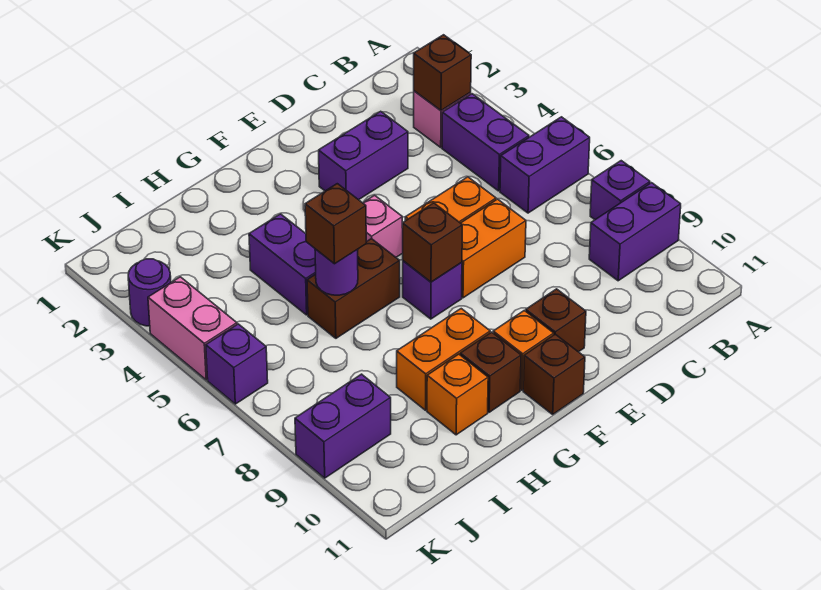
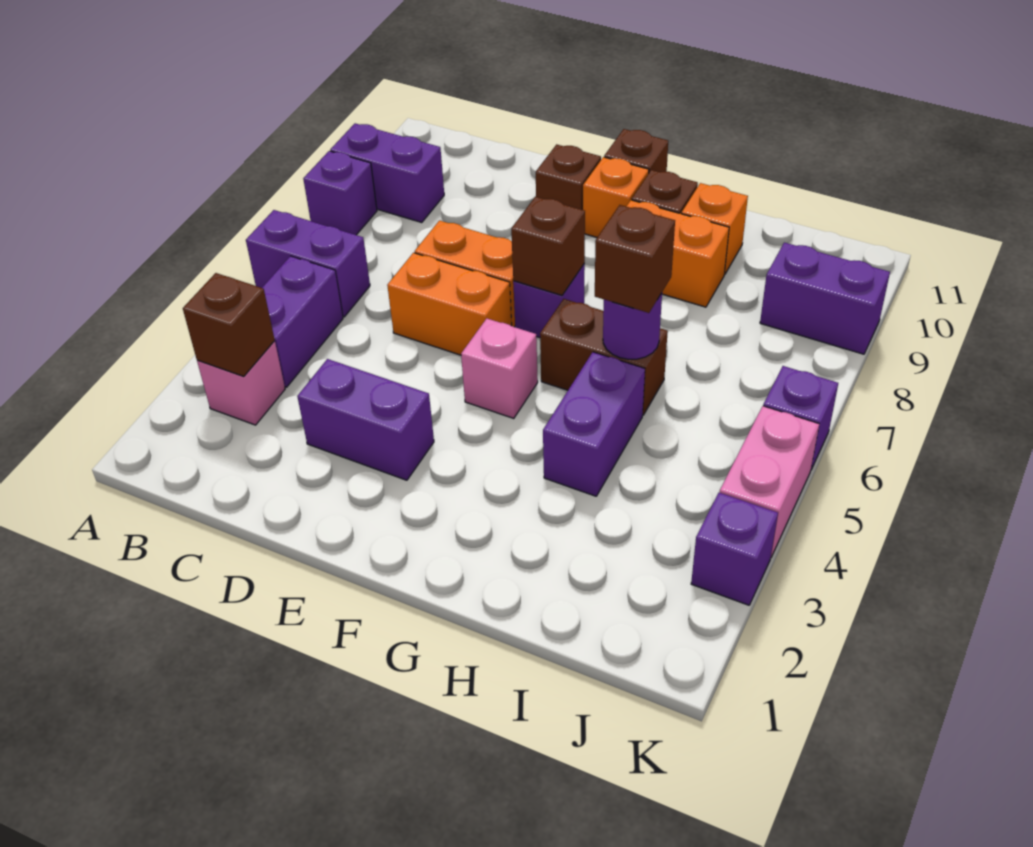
purple round brick K3 level 1 -> purple brick K3 level 1

